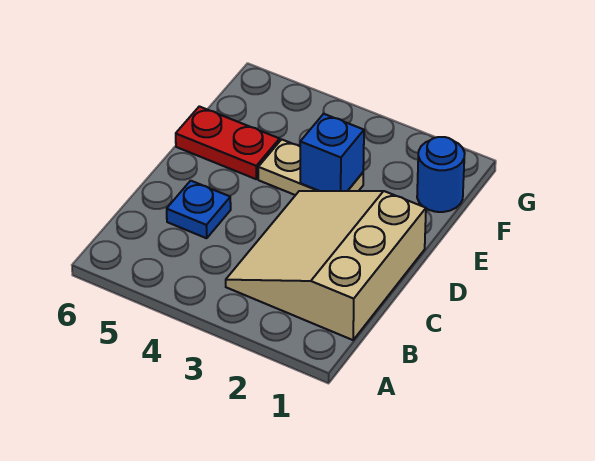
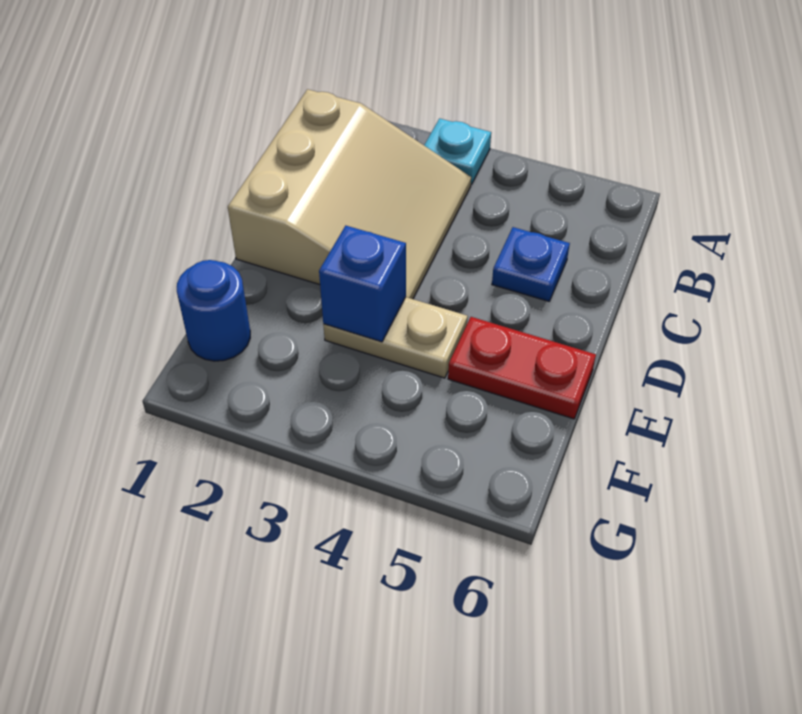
none -> cyan plate A3 level 1

